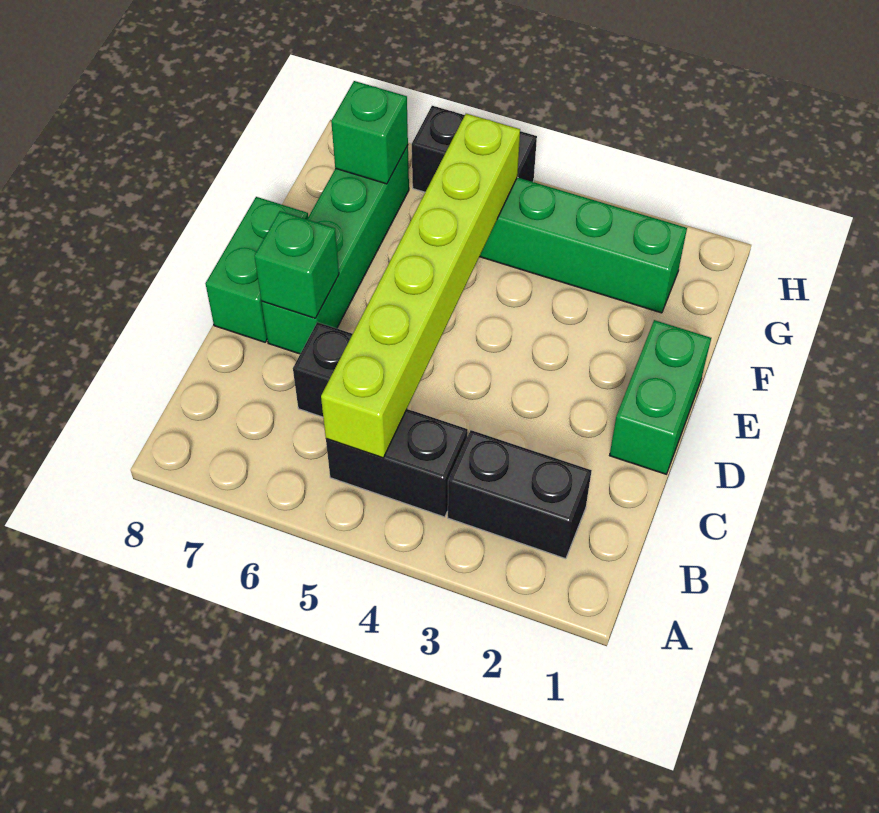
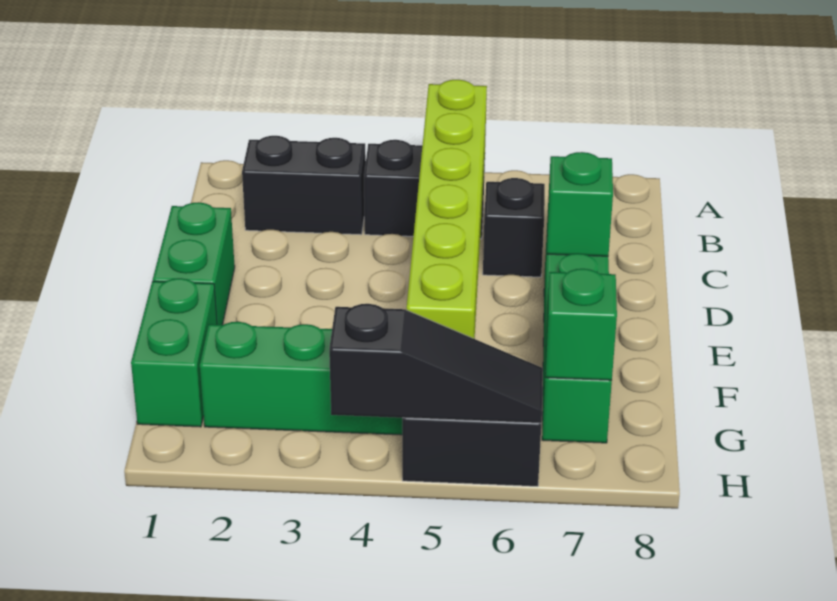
green brick D8:E8 level 1 -> green brick F1:G1 level 1
none -> black slope H4:H6 level 2 top 4

